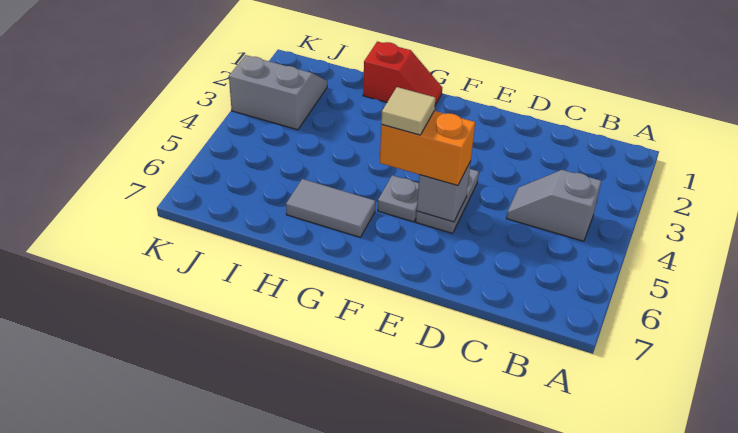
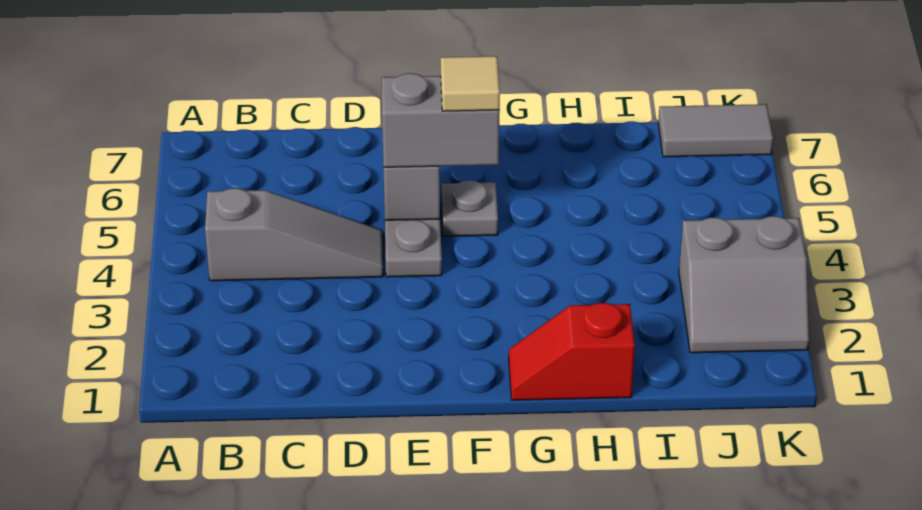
grey slope B4:C4 level 1 top B -> grey slope B4:D4 level 1 top B
orange brick E5:F5 level 3 -> grey brick E5:F5 level 3
grey tile G6:H6 level 1 -> grey tile J7:K7 level 1

